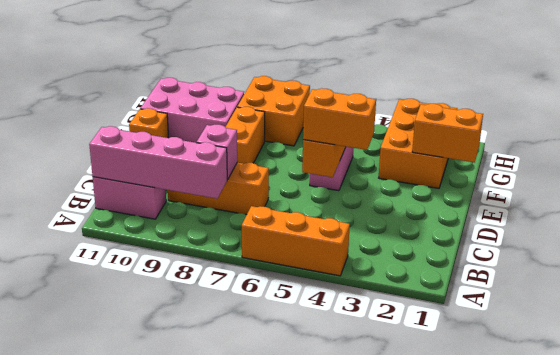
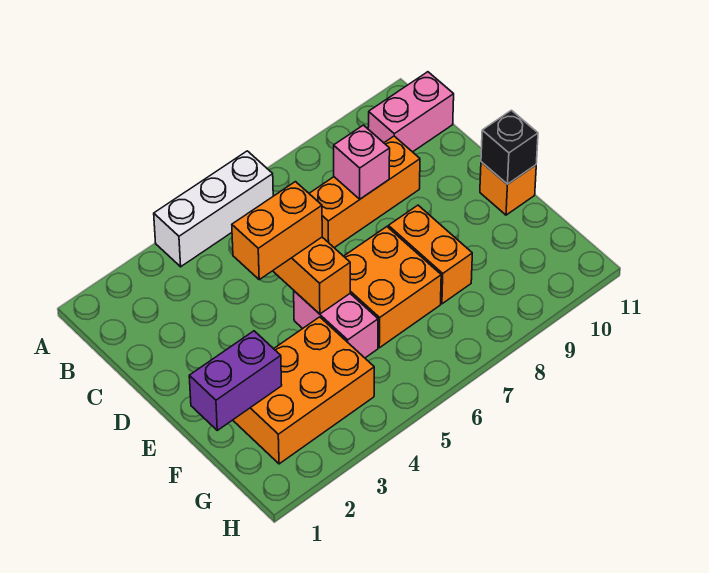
orange brick A4:A6 level 1 -> white brick A4:A6 level 1
pink brick B8:B11 level 2 -> none
none -> black brick E11 level 2
orange brick F1:F2 level 2 -> purple brick F1:F2 level 2
orange brick F2:H3 level 1 -> orange brick F2:G4 level 1
pink brick F9:G11 level 1 -> none
orange brick G7:H8 level 1 -> orange brick E6:F7 level 1

